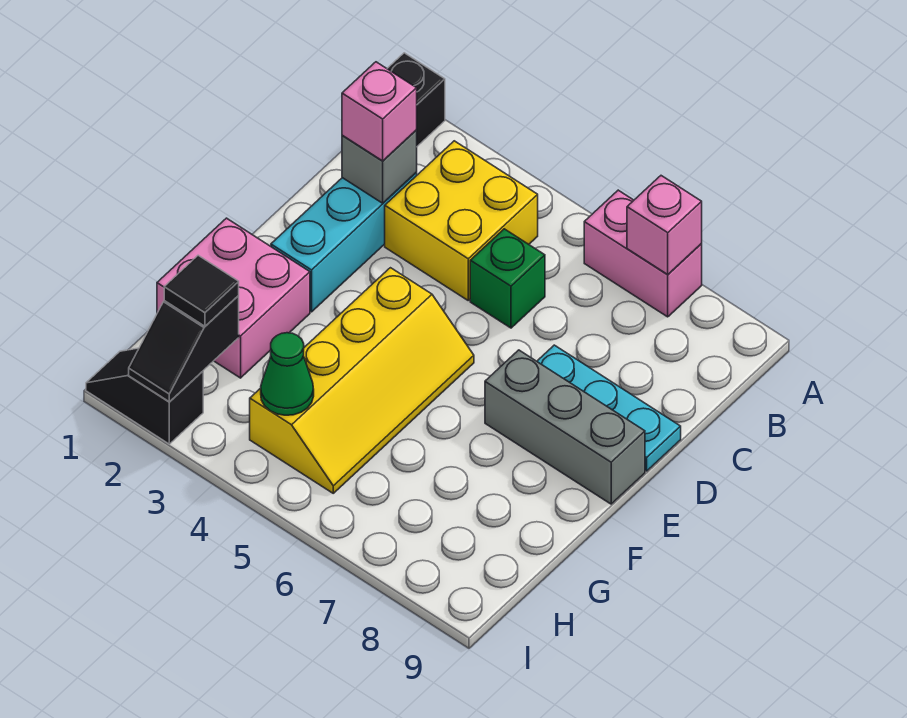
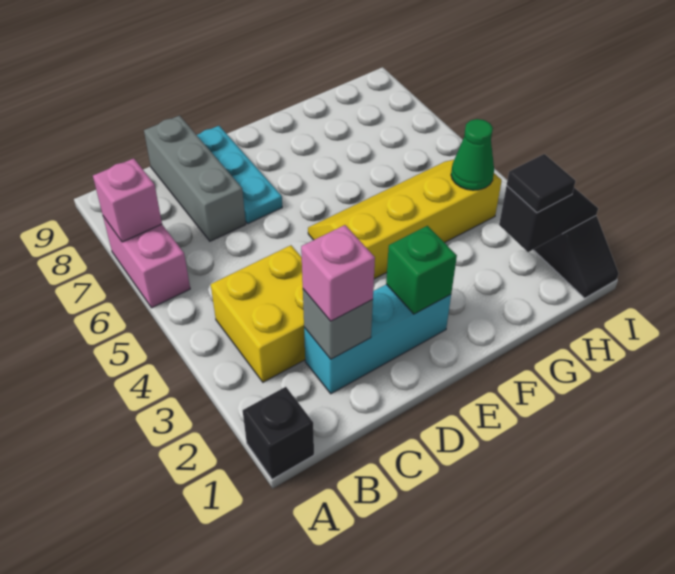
green brick C5 level 1 -> green brick E2 level 2
grey brick E7:E9 level 1 -> grey brick C7:C9 level 1
pink brick F1:G2 level 1 -> none

